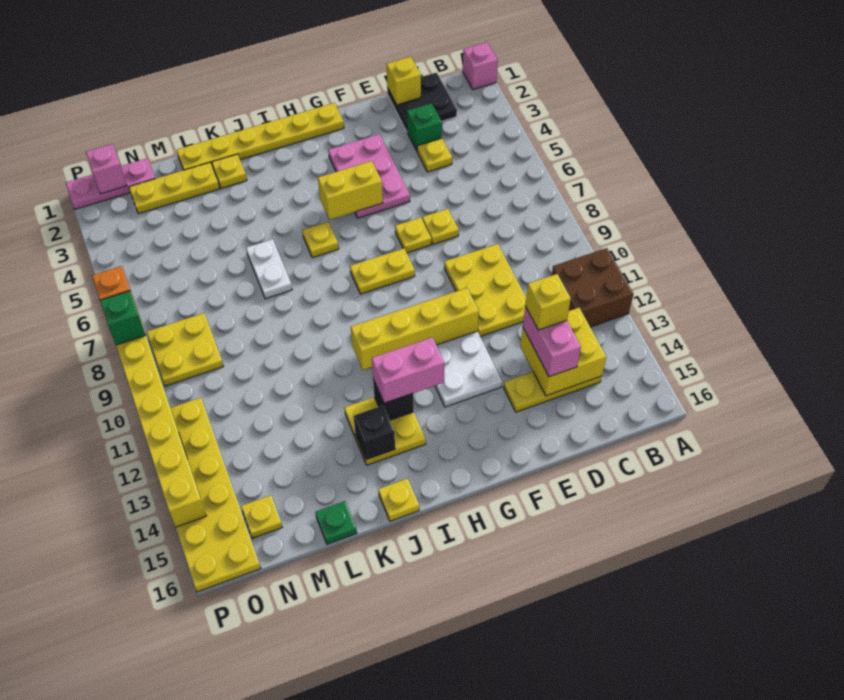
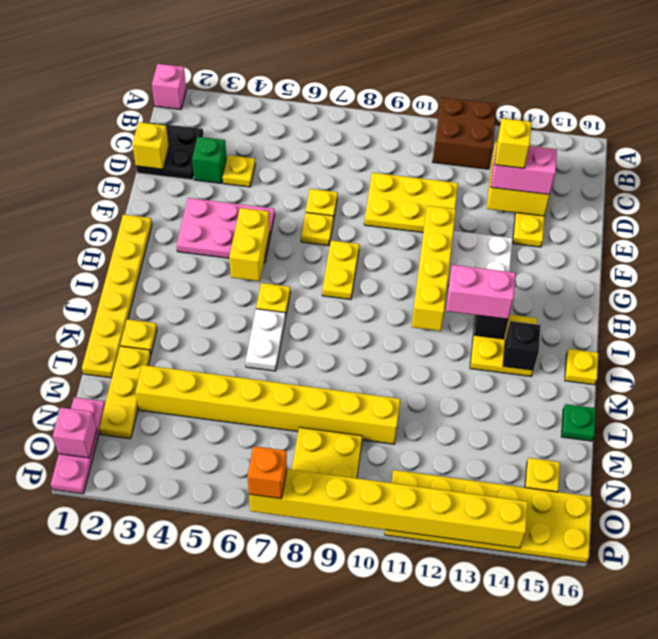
pink brick H13:I13 level 3 -> pink brick I12:I13 level 3
white plate K6:K7 level 1 -> white plate J6:K6 level 1
none -> yellow brick M3:M10 level 1
green brick P8 level 3 -> none

